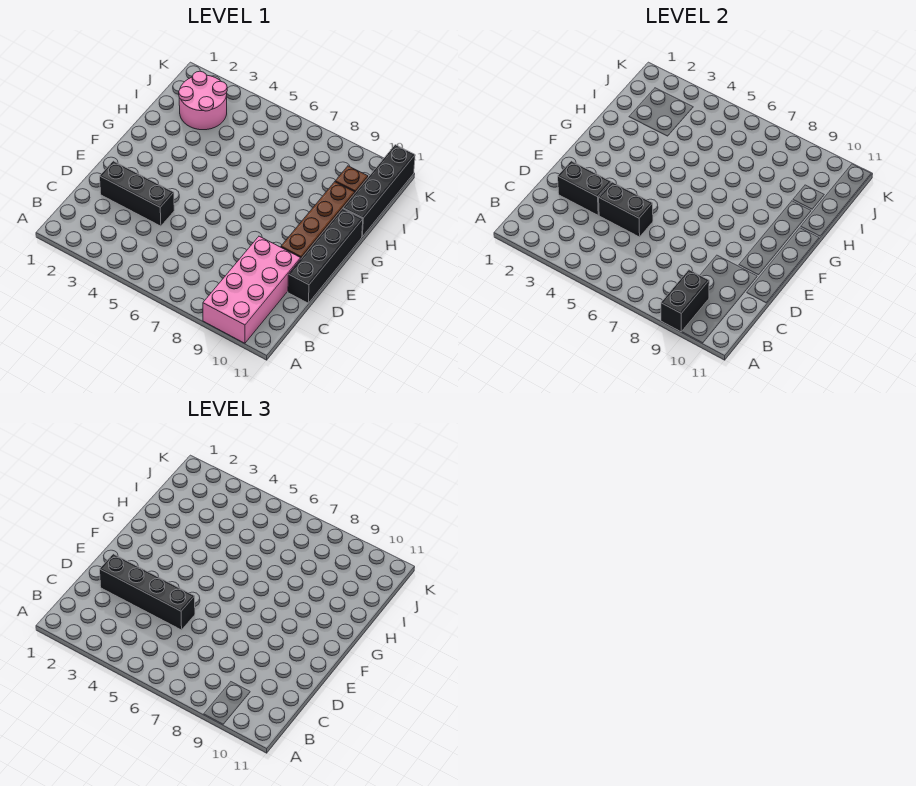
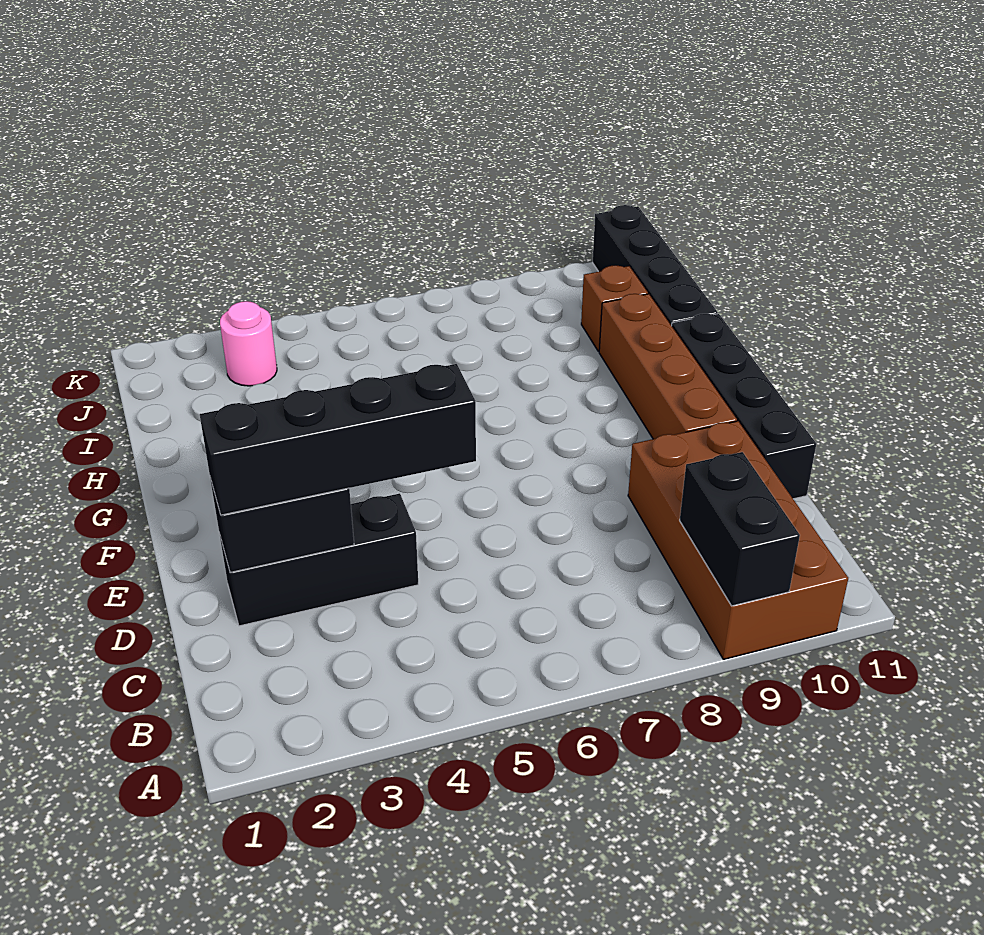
pink brick A9:D10 level 1 -> brown brick A9:D10 level 1
black brick D4:D5 level 2 -> none
pink round brick I2:J3 level 1 -> pink round brick J3 level 1

